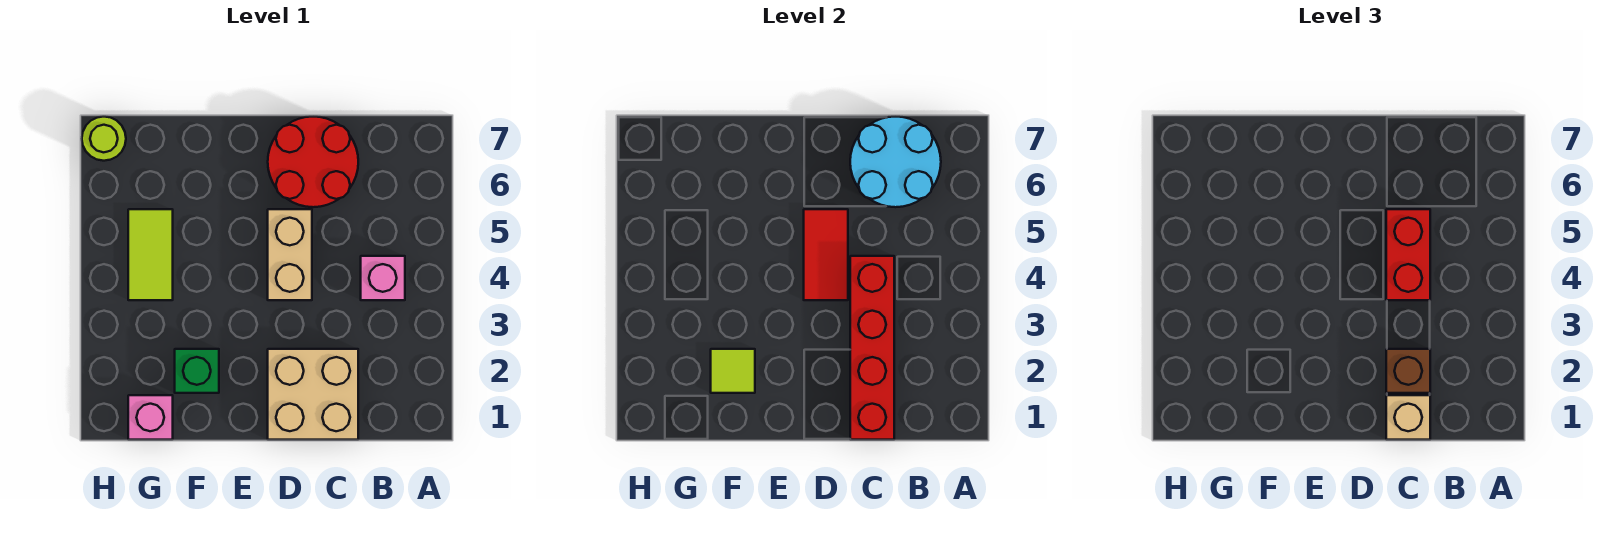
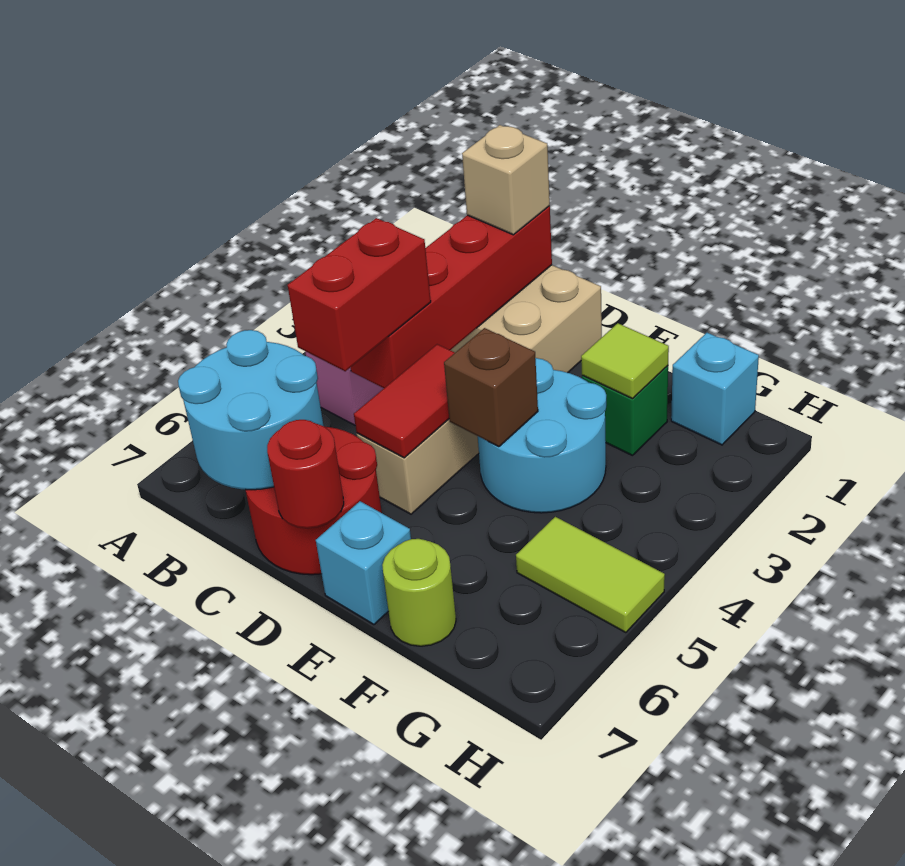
brown brick C2 level 3 -> brown brick E4 level 2
none -> red round brick D7 level 2
none -> cyan round brick E3:F4 level 1
none -> cyan brick E7 level 1
pink brick G1 level 1 -> cyan brick G1 level 1
lime tile G4:G5 level 1 -> lime tile G5:H5 level 1
lime round brick H7 level 1 -> lime round brick F7 level 1

